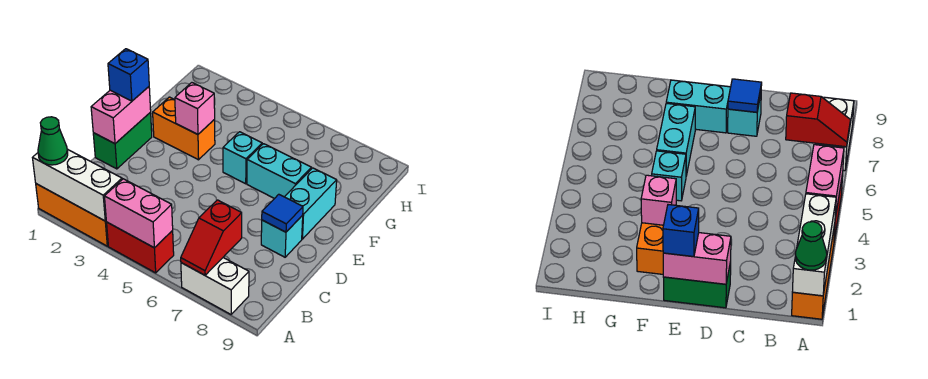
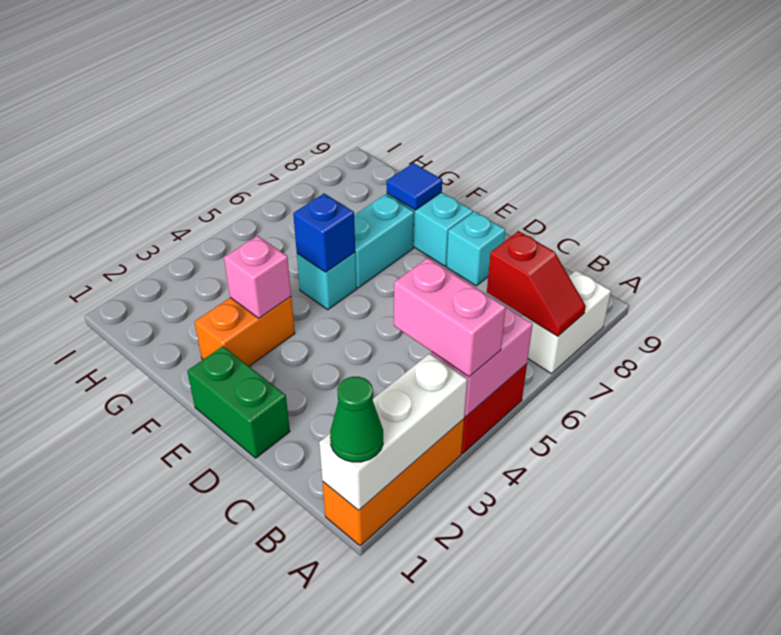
pink brick D1:E1 level 2 -> pink brick A4:B4 level 3
blue tile D8 level 2 -> blue tile F8 level 2
blue brick E1 level 3 -> blue brick F5 level 2

